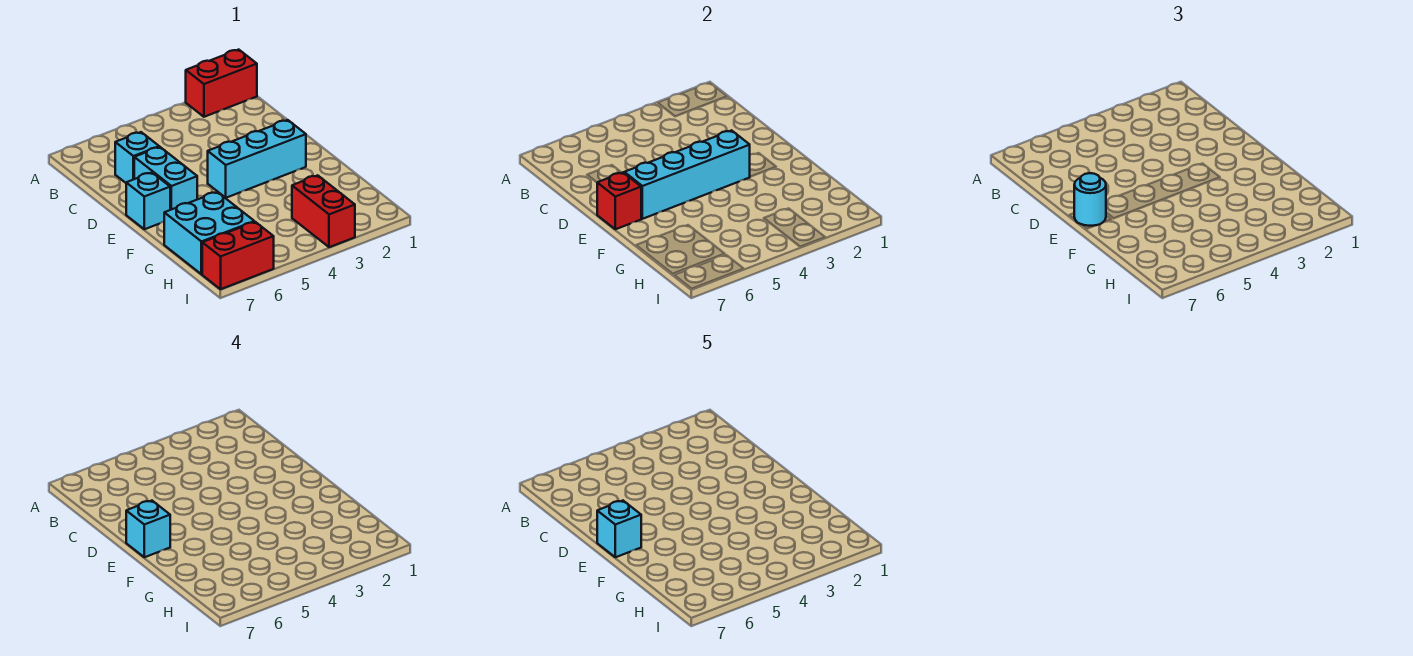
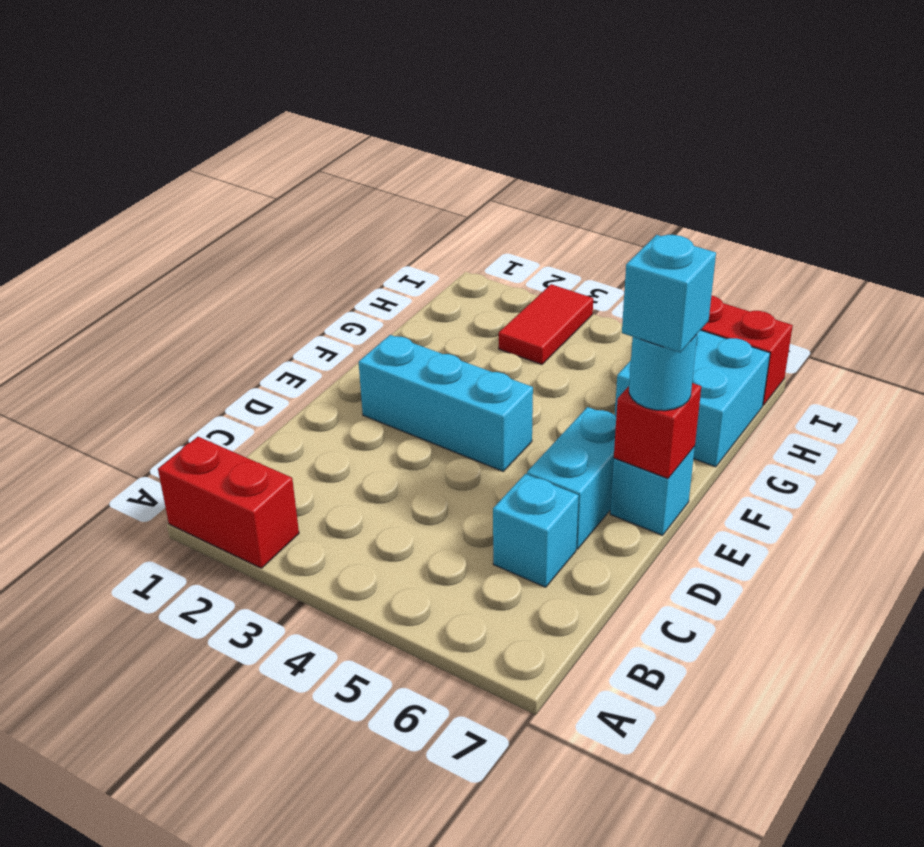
cyan brick E3:E6 level 2 -> none
cyan brick E7 level 5 -> none
red brick H3:I3 level 1 -> red tile H3:I3 level 1

